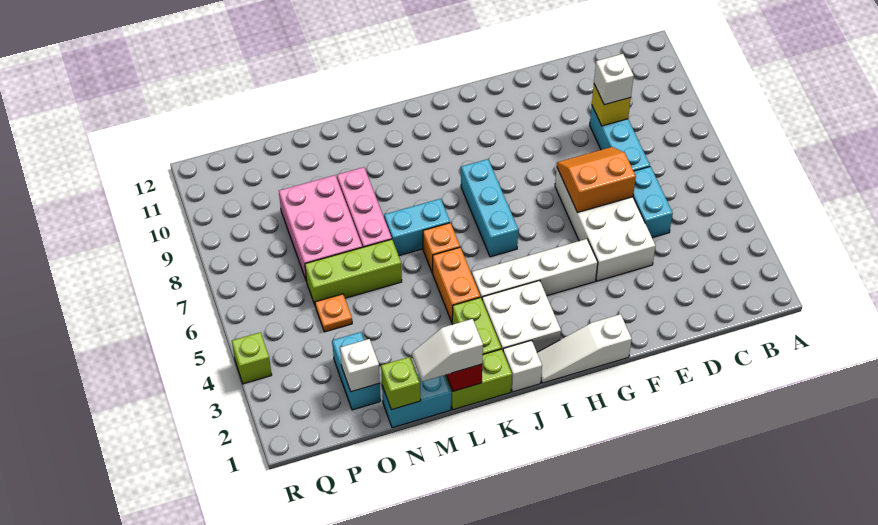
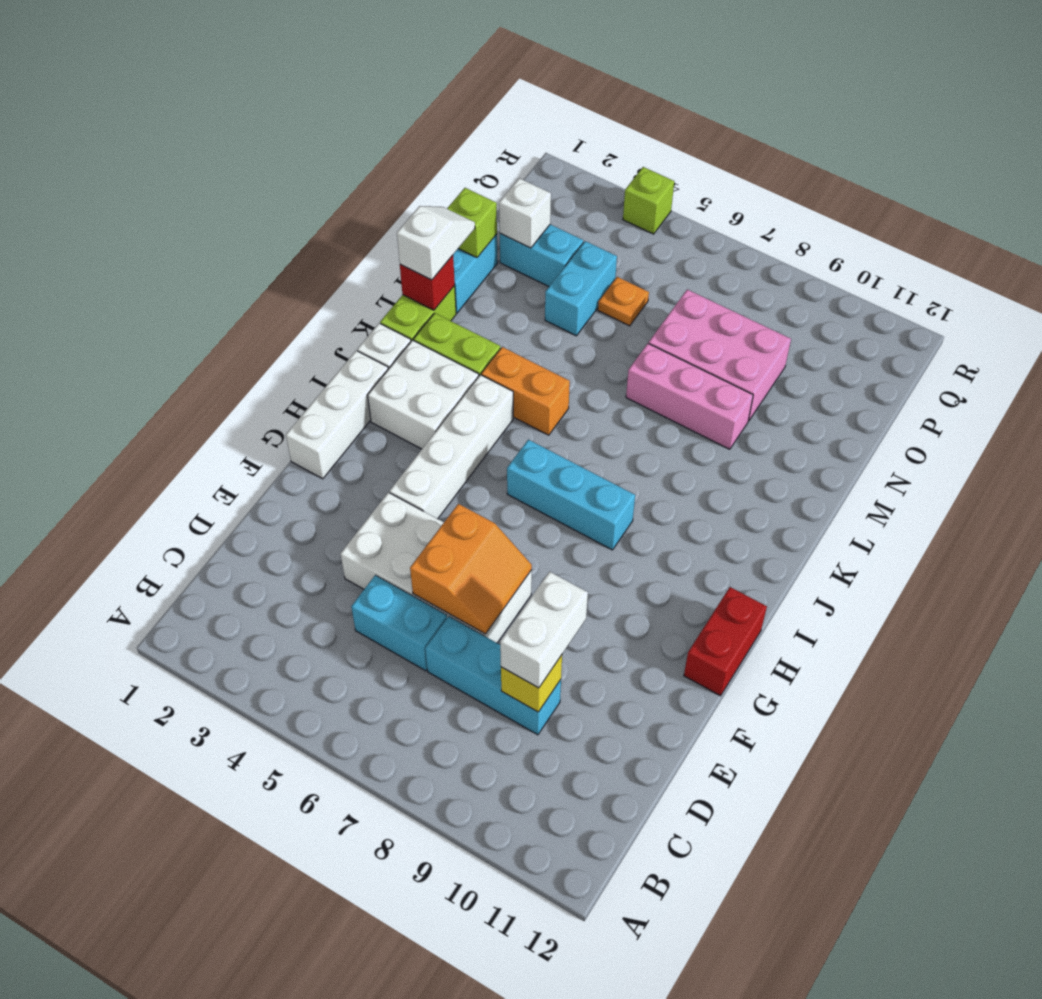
white brick D9 level 3 -> white brick D9:E9 level 3
white slope G1:I1 level 1 top G -> white brick G1:I1 level 1
none -> red brick G12:H12 level 1
orange brick K6 level 1 -> none
cyan brick K7:L7 level 1 -> cyan brick N4:O4 level 1
lime brick M6:O6 level 1 -> none

